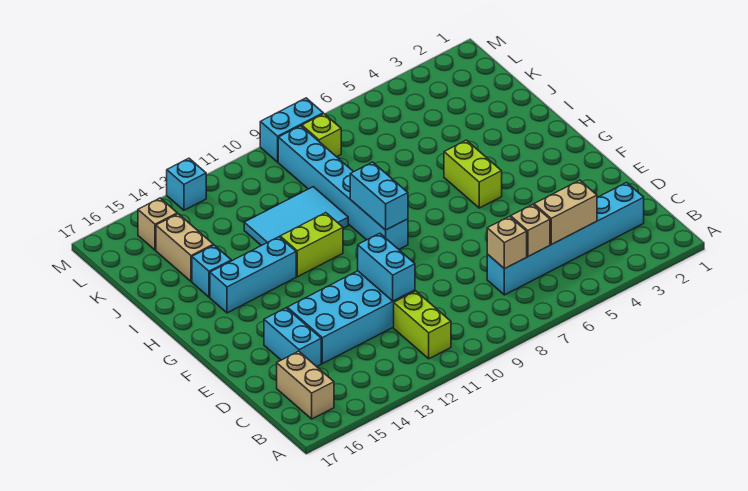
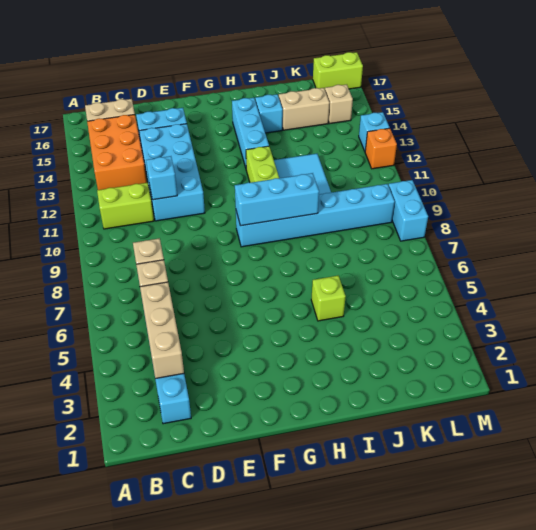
none -> orange brick B13:C15 level 1
tan brick C4:C5 level 2 -> tan brick C3:C5 level 2
cyan brick D11:E11 level 2 -> cyan brick D11 level 2
lime brick G5:H5 level 1 -> lime brick L17:M17 level 1
cyan brick G9:H9 level 2 -> cyan brick G9:I9 level 2
lime brick L8 level 1 -> lime brick I5 level 1
none -> orange brick M12 level 1

